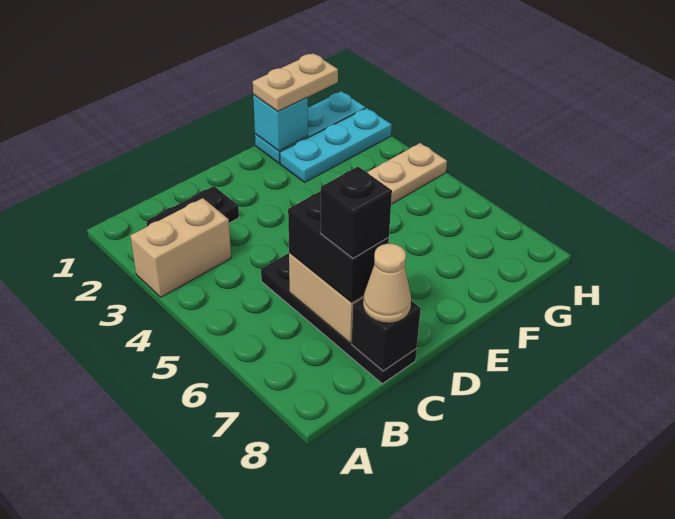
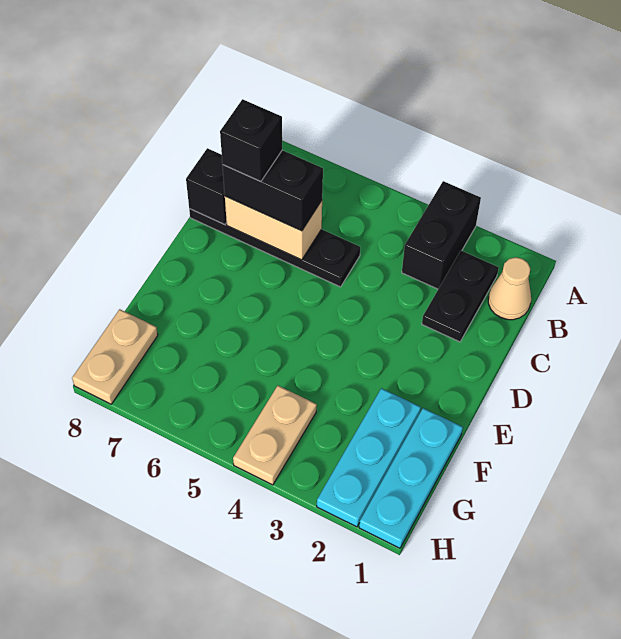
tan brick A3:B3 level 1 -> black brick A3:B3 level 1
tan cone C8 level 3 -> tan cone B1 level 1
cyan brick F1 level 2 -> none
tan plate F1:G1 level 3 -> tan plate G8:H8 level 1

